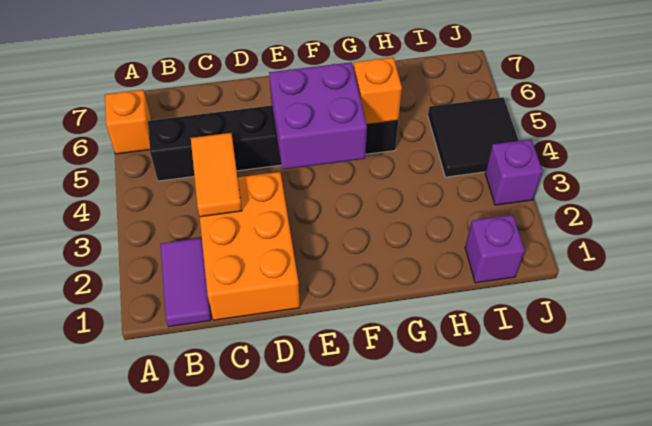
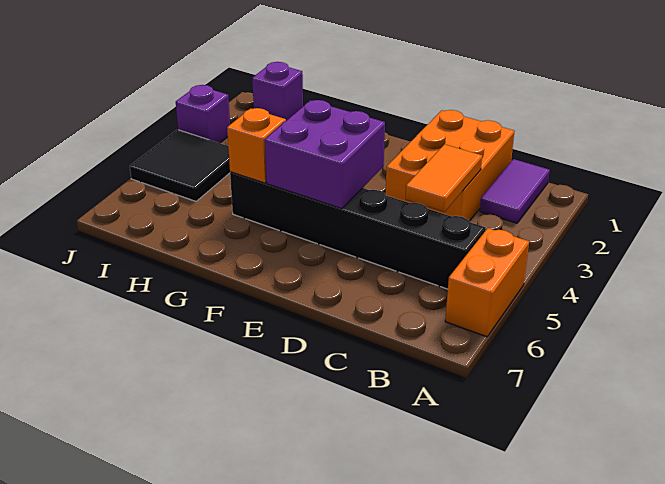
orange brick A6 level 1 -> orange brick A5:A6 level 1

